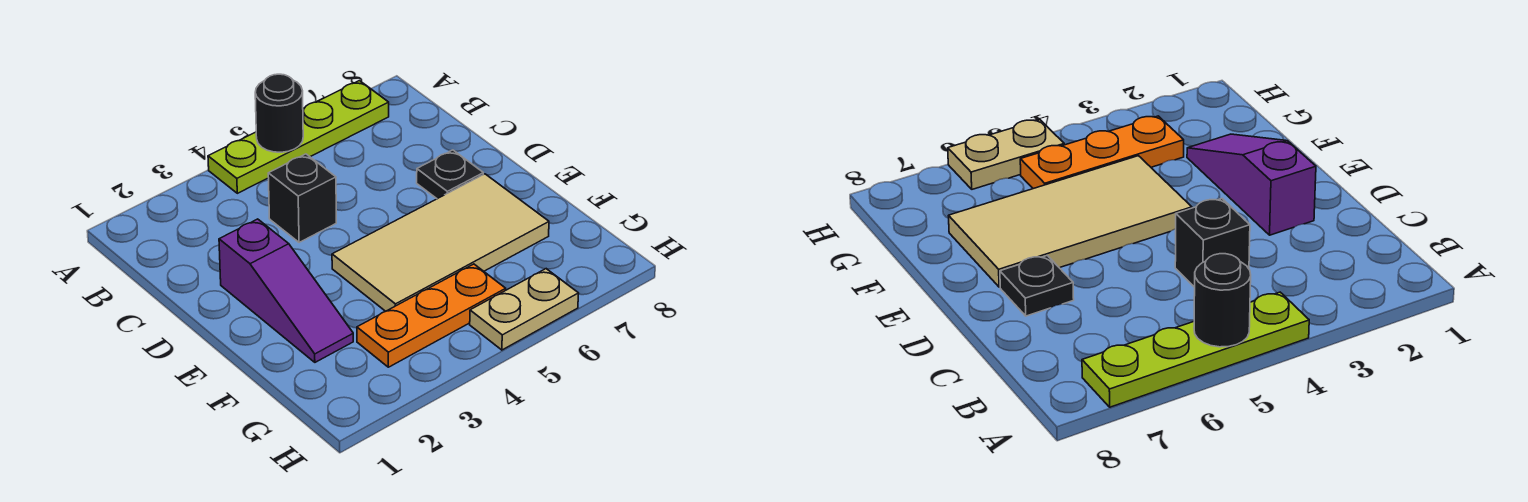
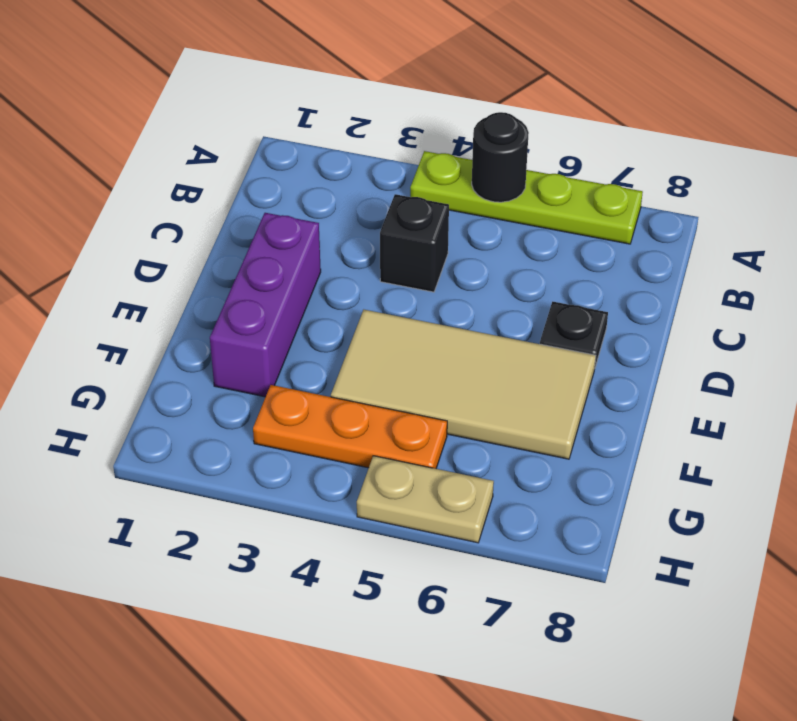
purple slope D2:F2 level 1 top D -> purple brick D2:F2 level 1

